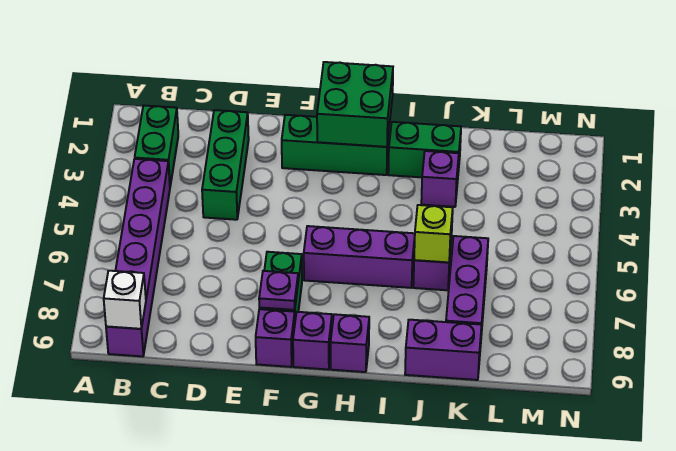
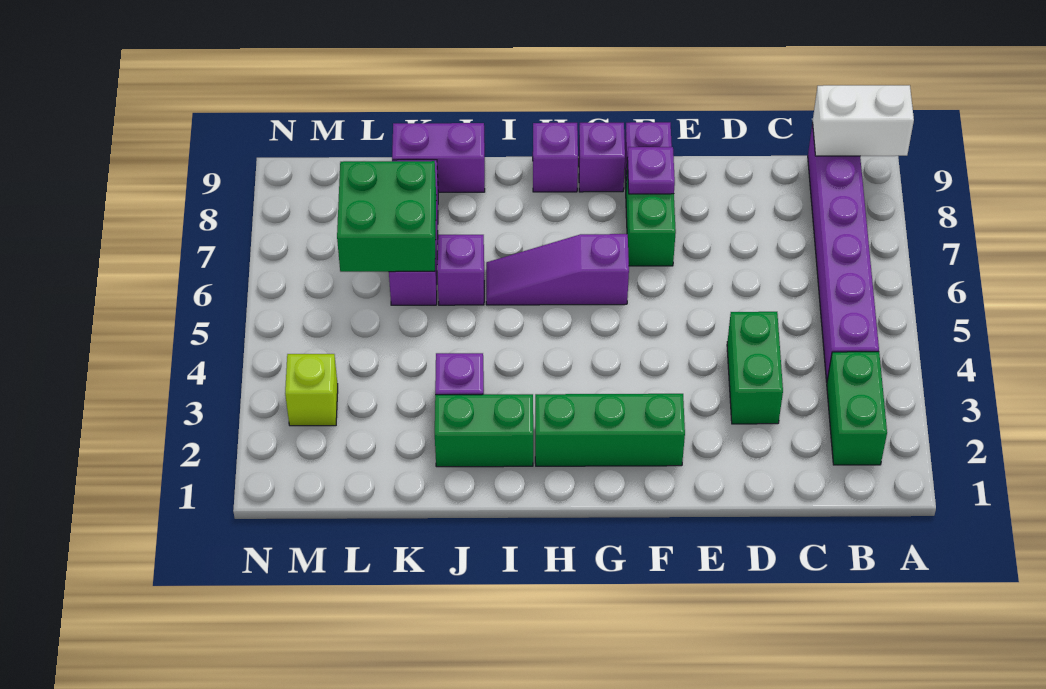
white brick B9 level 2 -> white brick A9:B9 level 2
green brick D2:D4 level 1 -> green brick D3:D4 level 1
green brick G1:H2 level 2 -> green brick K6:L7 level 2
purple brick G6:I6 level 1 -> purple slope G6:I6 level 1 top G
lime brick J6 level 2 -> lime brick M3 level 1

